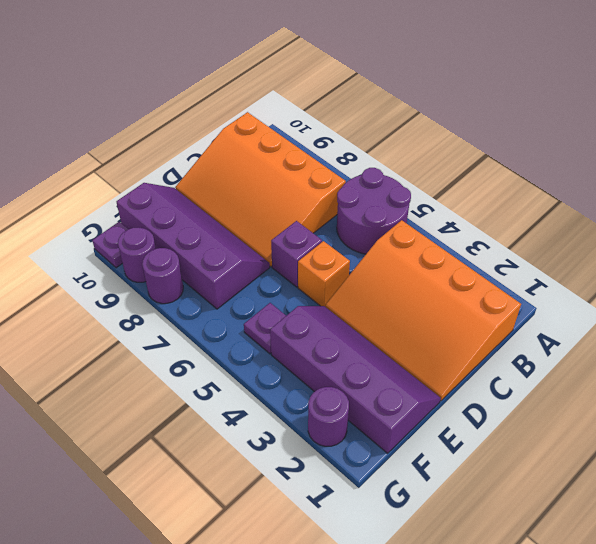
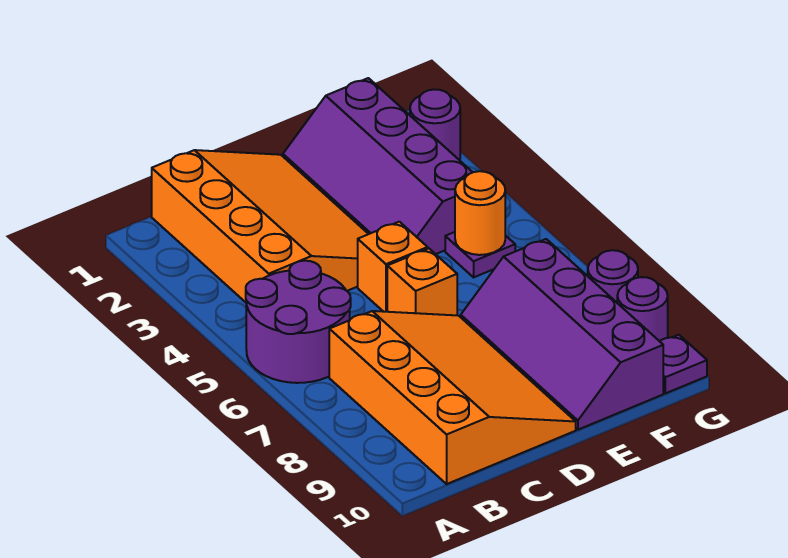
purple brick D6 level 1 -> orange brick D6 level 1
none -> orange round brick F5 level 2

